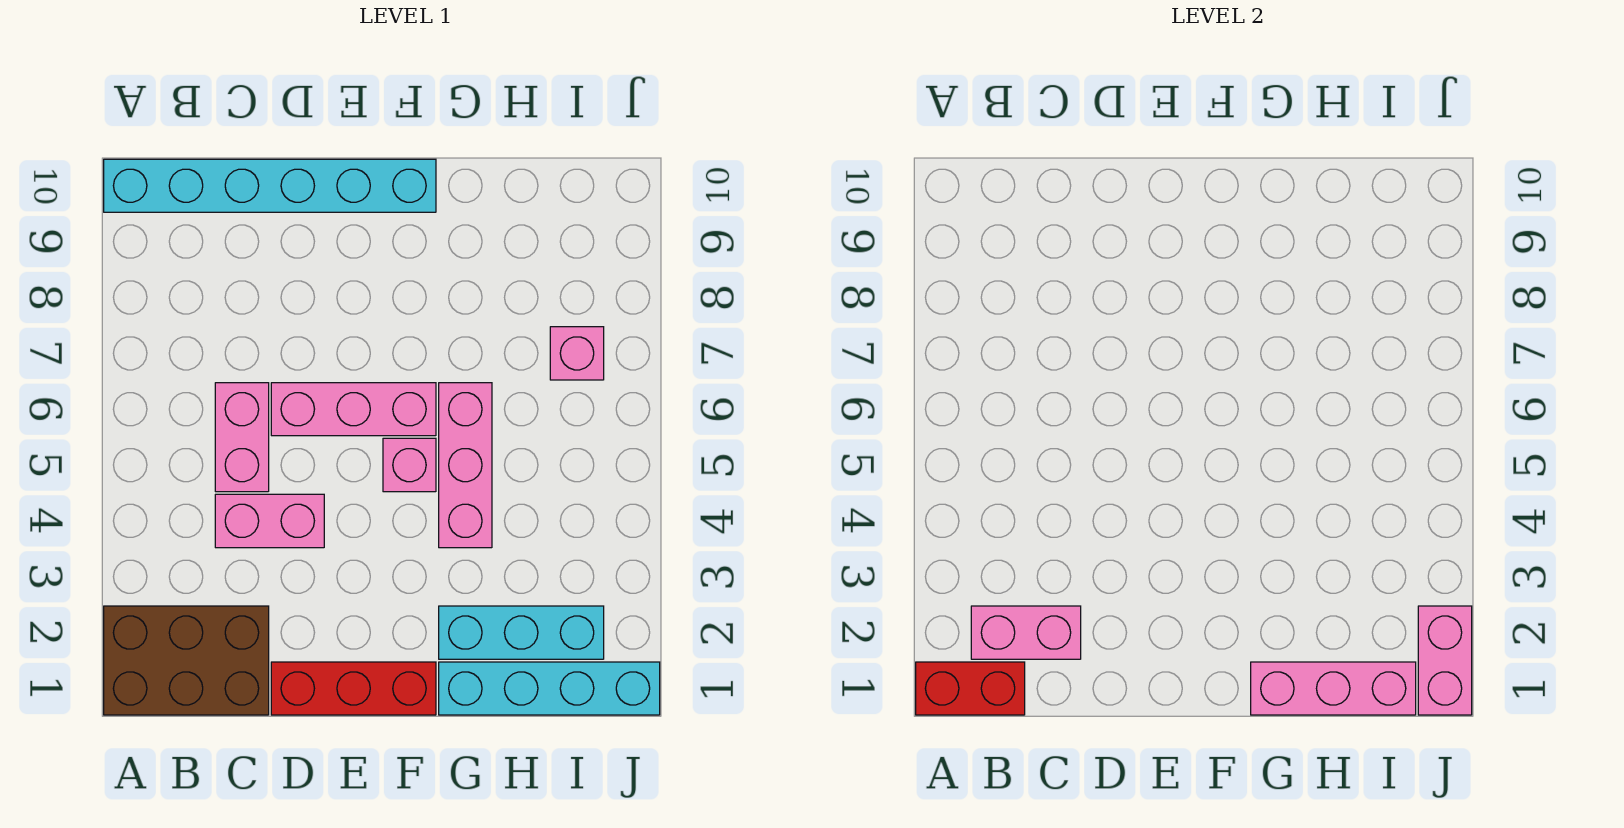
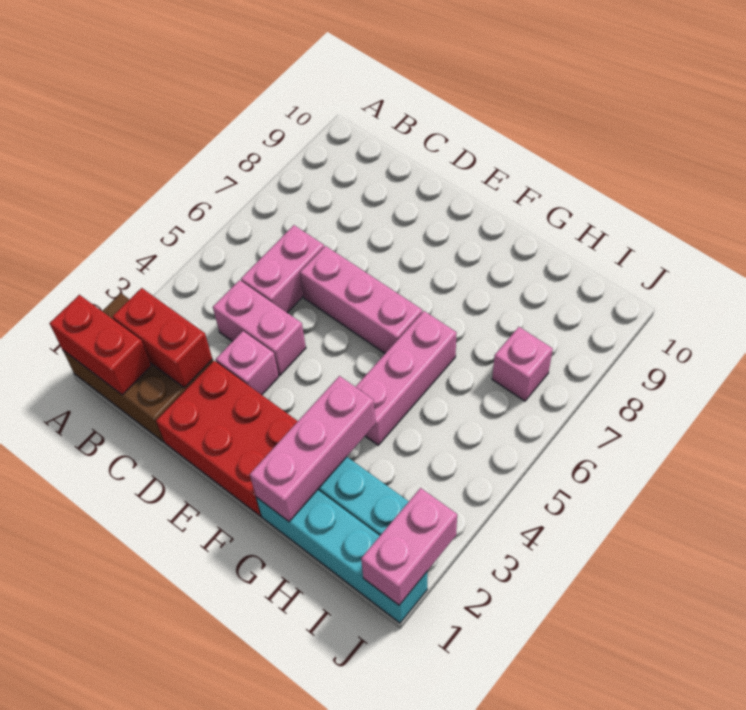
cyan brick A10:F10 level 1 -> none
pink brick B2:C2 level 2 -> red brick B2:C2 level 2
red brick D1:F1 level 1 -> red brick D1:F2 level 1
pink brick F5 level 1 -> pink brick D3 level 1
pink brick G1:I1 level 2 -> pink brick G1:G3 level 2

